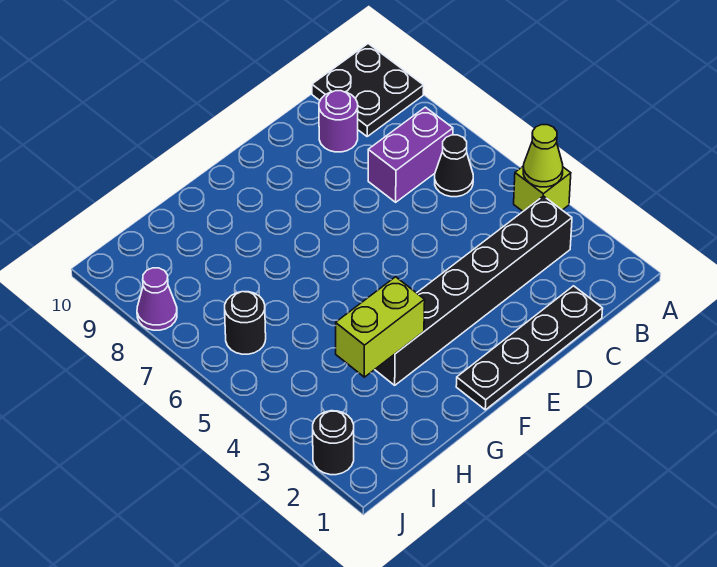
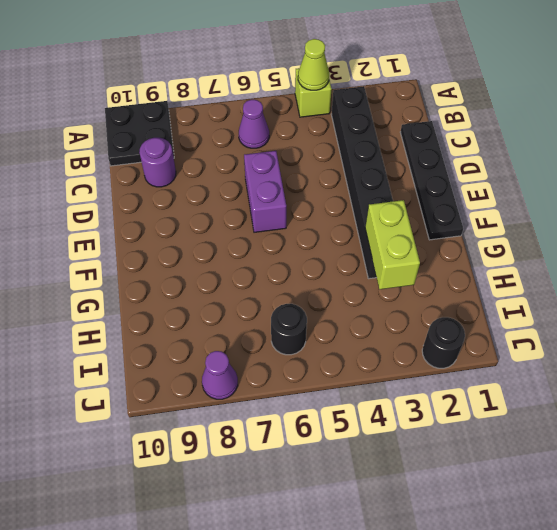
black cone B6 level 1 -> purple cone B6 level 1
purple brick B7:C7 level 1 -> purple brick D6:E6 level 1

